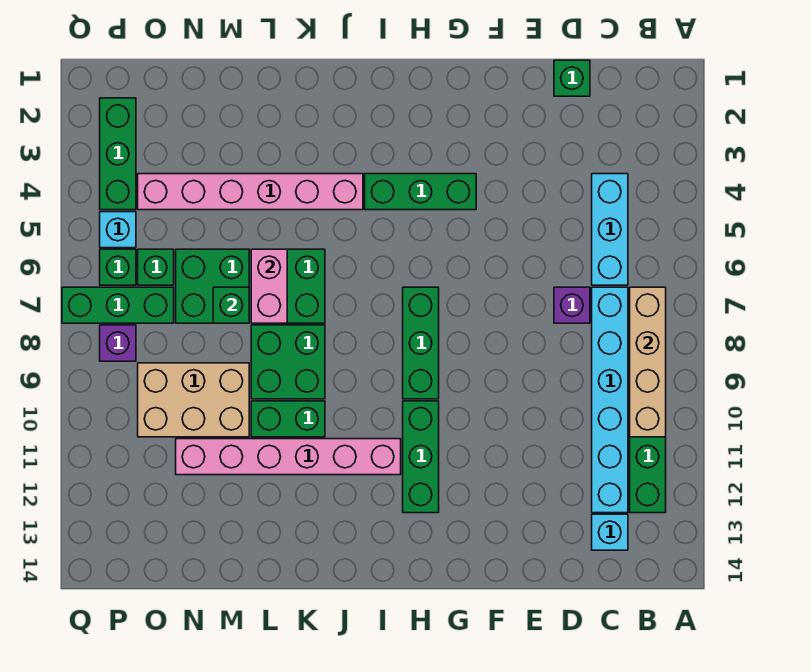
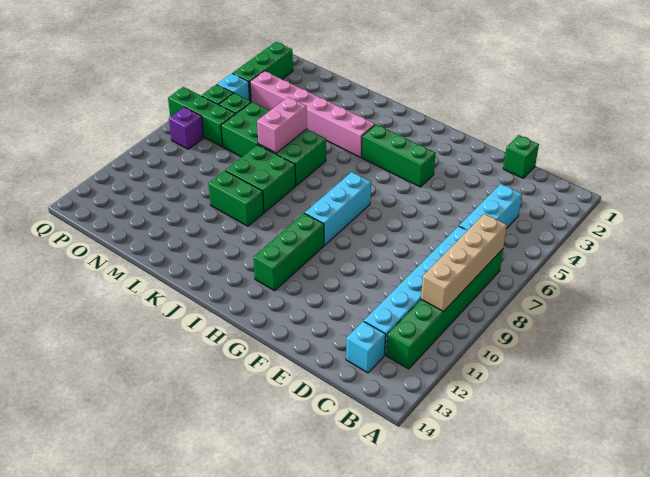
purple brick D7 level 1 -> none
green brick H7:H9 level 1 -> cyan brick H7:H9 level 1
pink brick I11:N11 level 1 -> none
green brick M7 level 2 -> none
tan brick M9:O10 level 1 -> none

